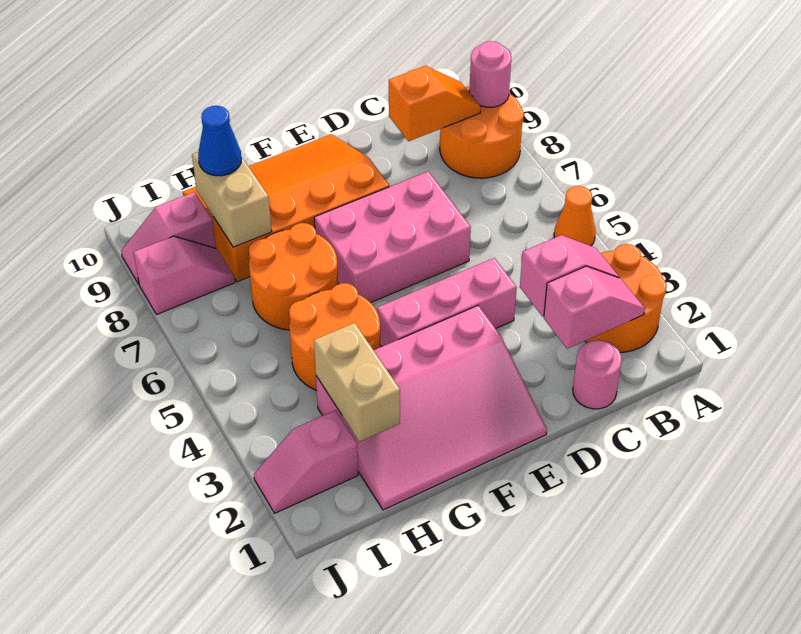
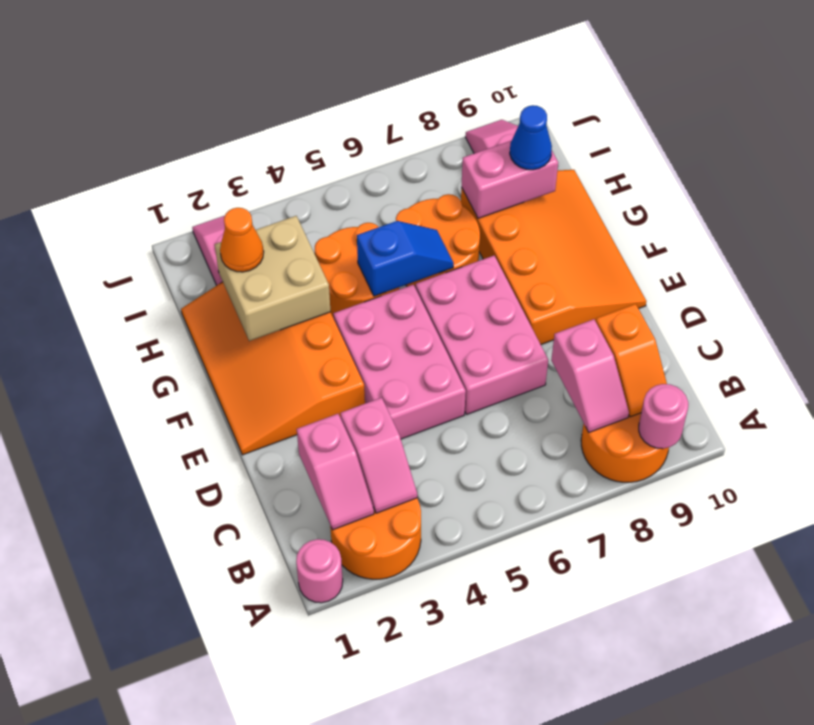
orange cone A5 level 1 -> orange cone H2 level 3
pink round brick C1 level 1 -> pink round brick A1 level 1
pink brick D4:F4 level 1 -> pink brick D4:F5 level 1
pink slope E1:H3 level 1 top 3 -> orange slope E1:H3 level 1 top 3
none -> blue slope G5:G6 level 2 top 5
tan brick H2:H3 level 2 -> tan brick G2:H3 level 2
tan brick H8:H9 level 2 -> pink brick H8:H9 level 2
pink slope I8:J8 level 1 top J -> pink slope B8:C8 level 2 top C

